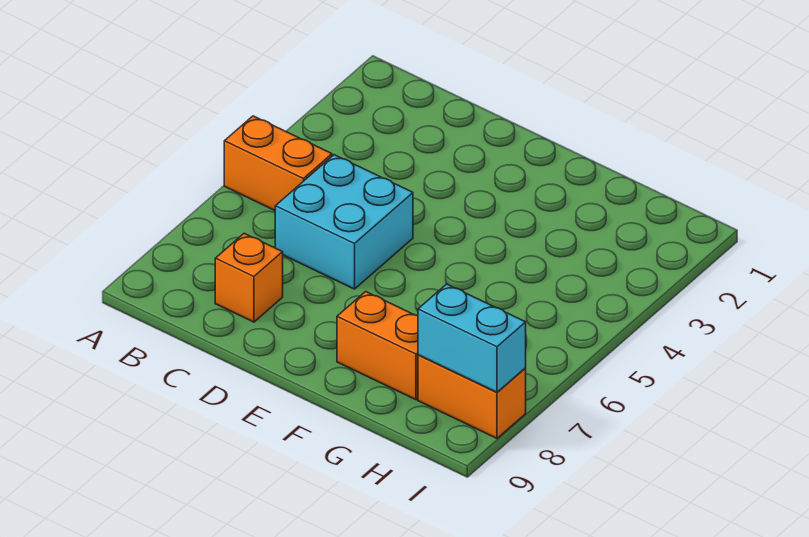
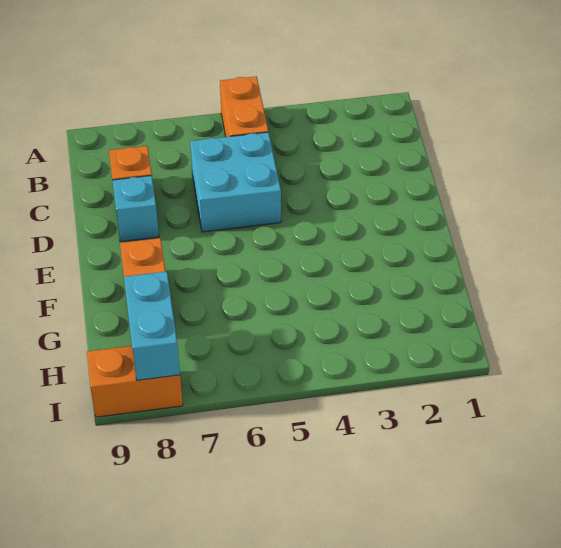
none -> cyan brick D8 level 1
orange brick H8:I8 level 1 -> orange brick I8:I9 level 1

